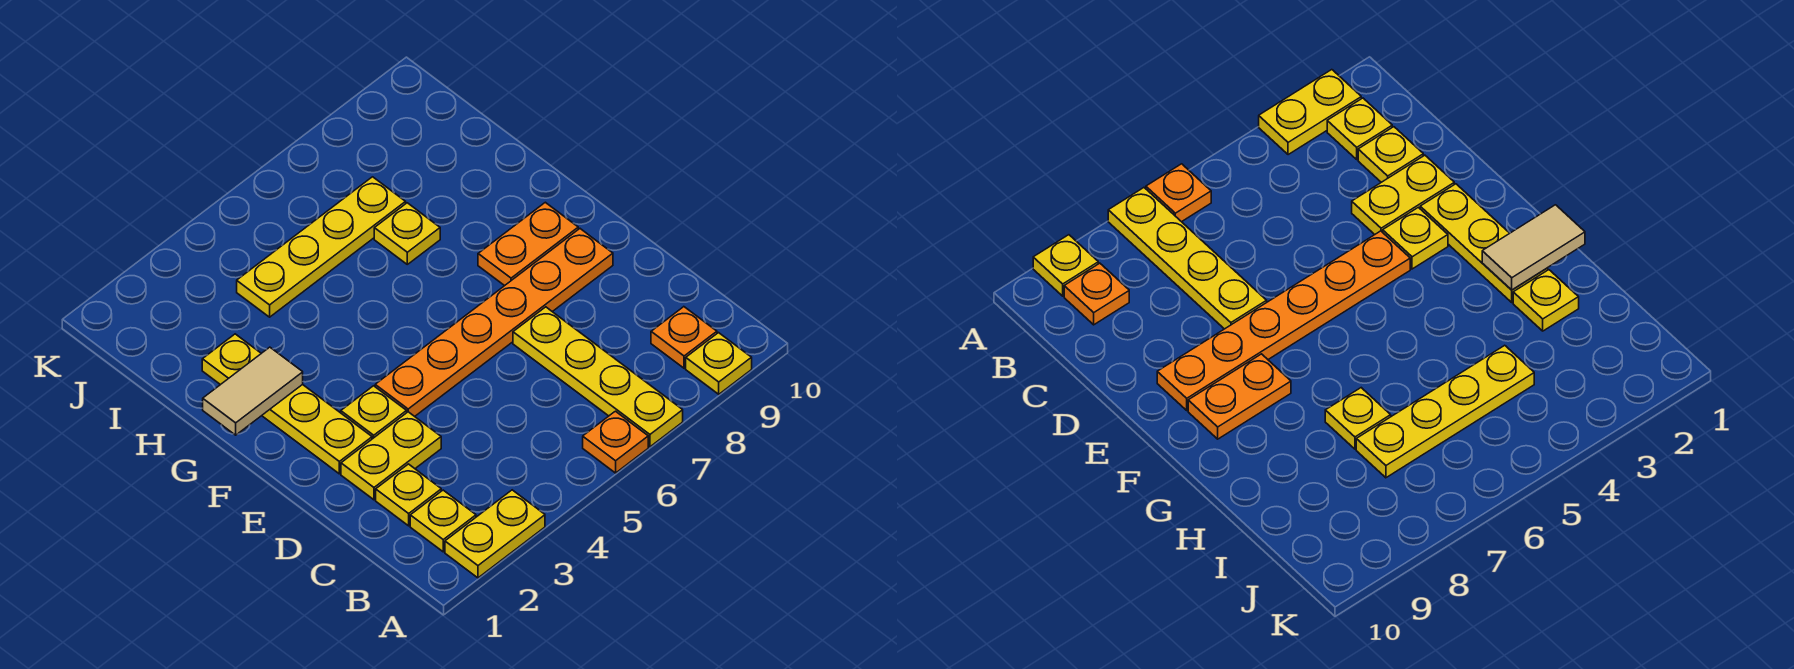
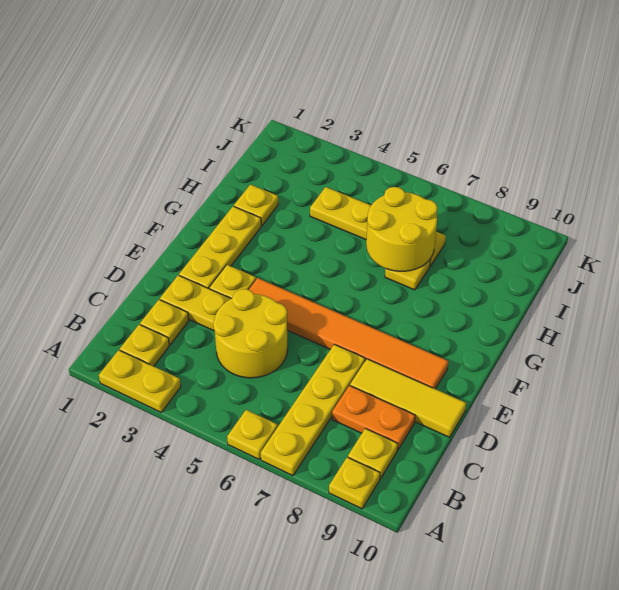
orange plate A6 level 1 -> yellow plate A6 level 1
orange plate B9 level 1 -> yellow plate B9 level 1
none -> yellow round brick C4:D5 level 1
none -> yellow tile D8:D10 level 1
orange plate E4:E9 level 1 -> orange tile E4:E9 level 1
orange plate F8:F9 level 1 -> orange plate C8:C9 level 1
tan tile G1:G2 level 2 -> none
none -> yellow round brick H6:I7 level 2

